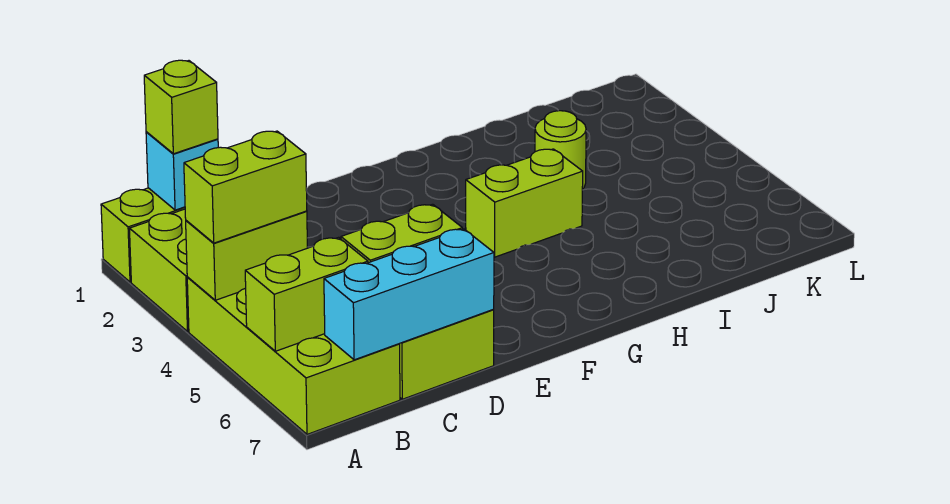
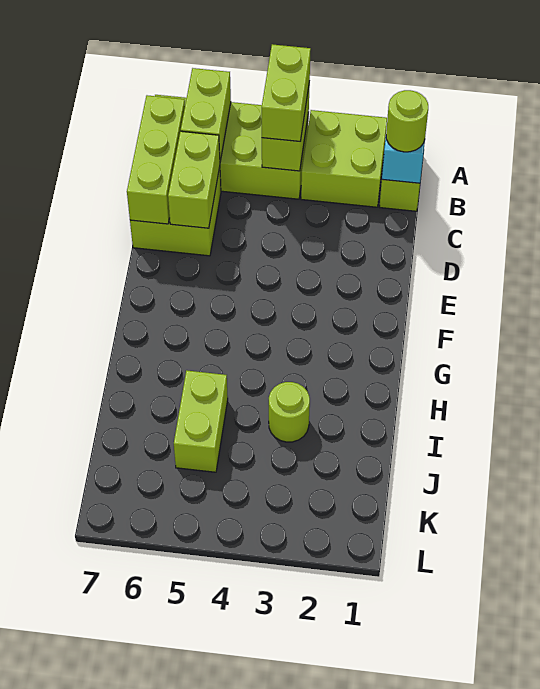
lime brick B1 level 3 -> lime round brick B1 level 3
cyan brick B7:D7 level 2 -> lime brick B7:D7 level 2
lime brick G4:H4 level 1 -> lime brick I5:J5 level 1

